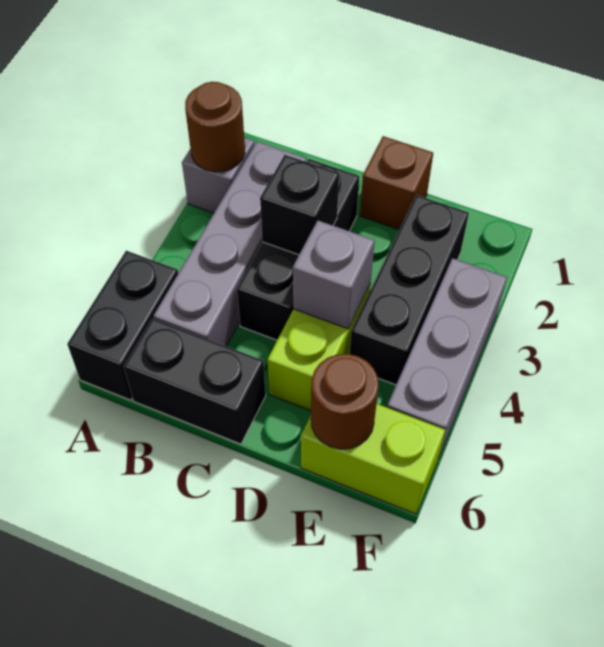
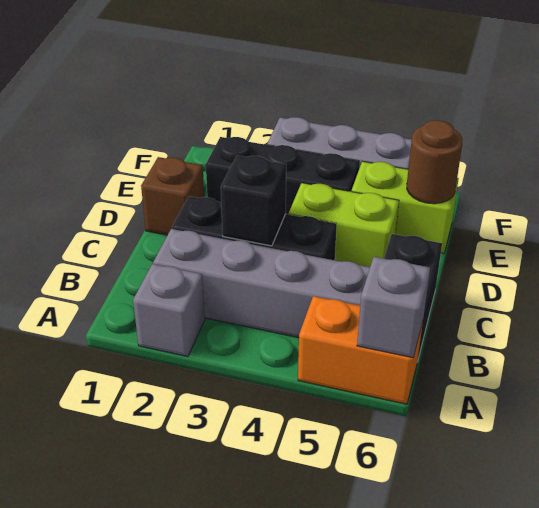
brown round brick A2 level 2 -> none
black brick A5:A6 level 1 -> orange brick A5:A6 level 1
grey brick D4 level 2 -> grey brick A6 level 2
lime brick E6:F6 level 1 -> lime brick E5:E6 level 1

